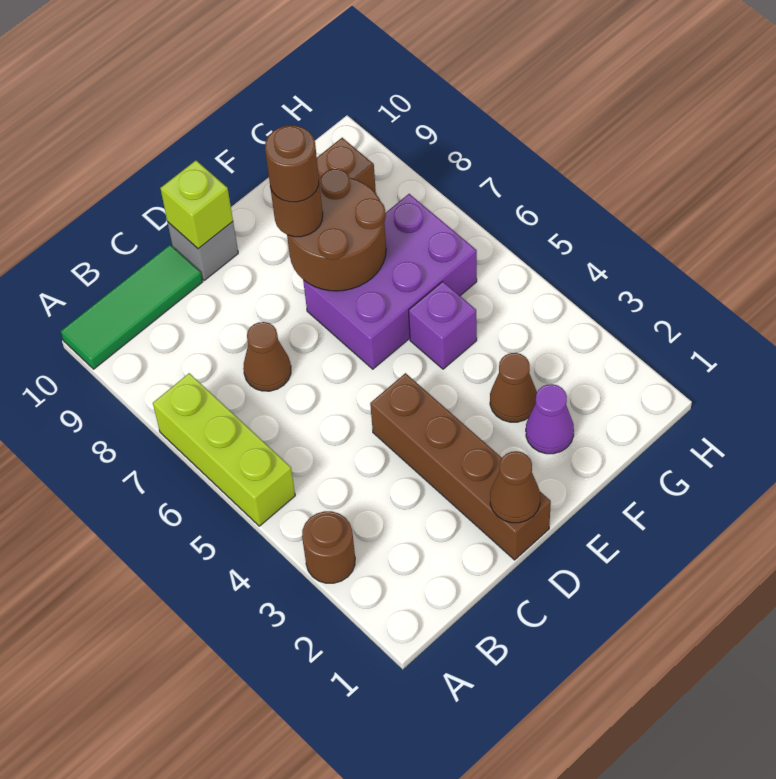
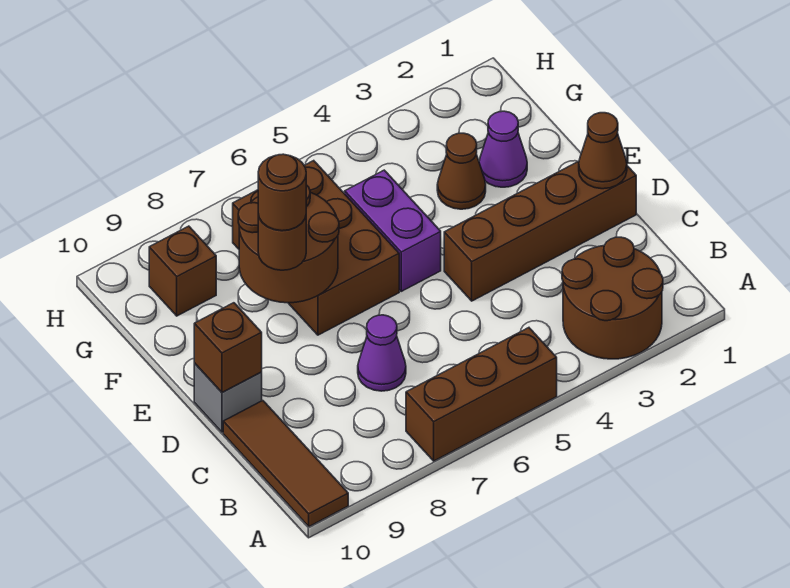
brown round brick A3 level 1 -> brown round brick A2:B3 level 1
lime brick A5:A7 level 1 -> brown brick A5:A7 level 1
green tile A10:C10 level 1 -> brown tile A10:C10 level 1
brown cone C7 level 1 -> purple cone C7 level 1
lime brick D10 level 2 -> brown brick D10 level 2
purple brick E6:G7 level 1 -> brown brick E6:G7 level 1
purple brick F5 level 1 -> purple brick E5:F5 level 1

